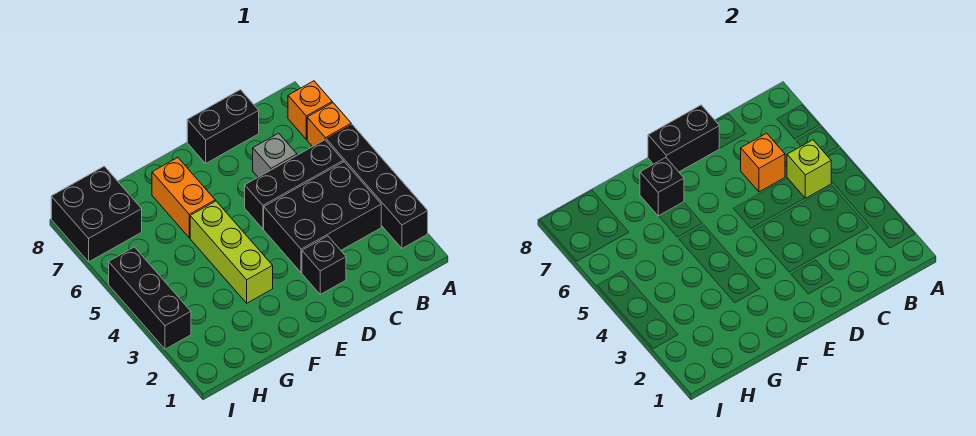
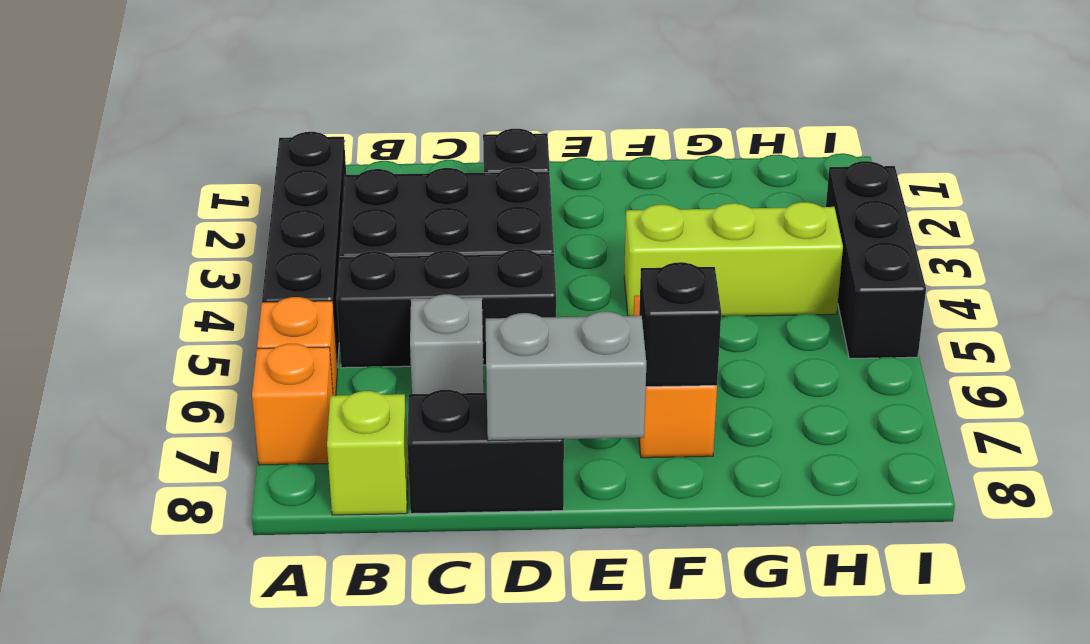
lime brick B5 level 2 -> lime brick B8 level 1
orange brick C6 level 2 -> none
black brick D8:E8 level 2 -> grey brick D8:E8 level 2
lime brick F3:F5 level 1 -> lime brick F4:H4 level 1
black brick H7:I8 level 1 -> none

